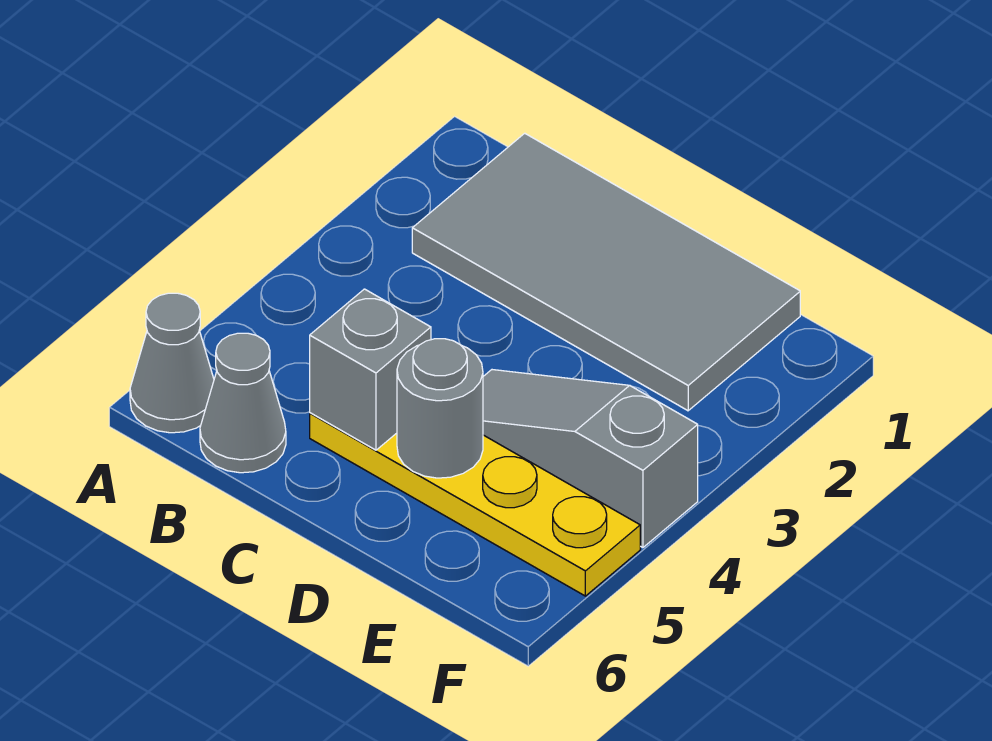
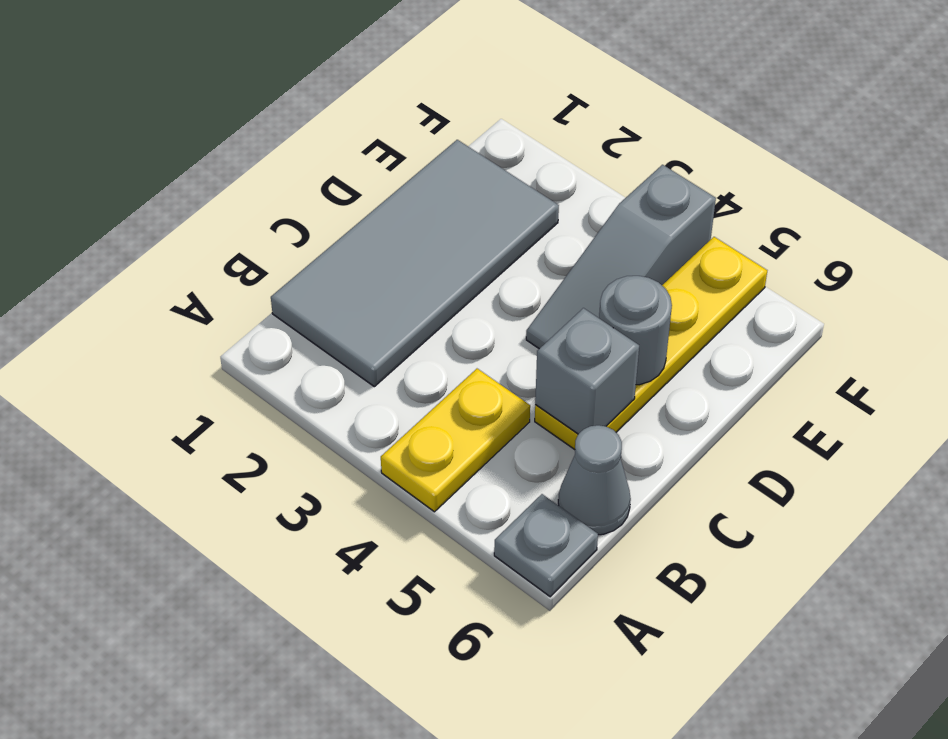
none -> yellow plate A4:B4 level 1
grey cone A6 level 1 -> grey plate A6 level 1

